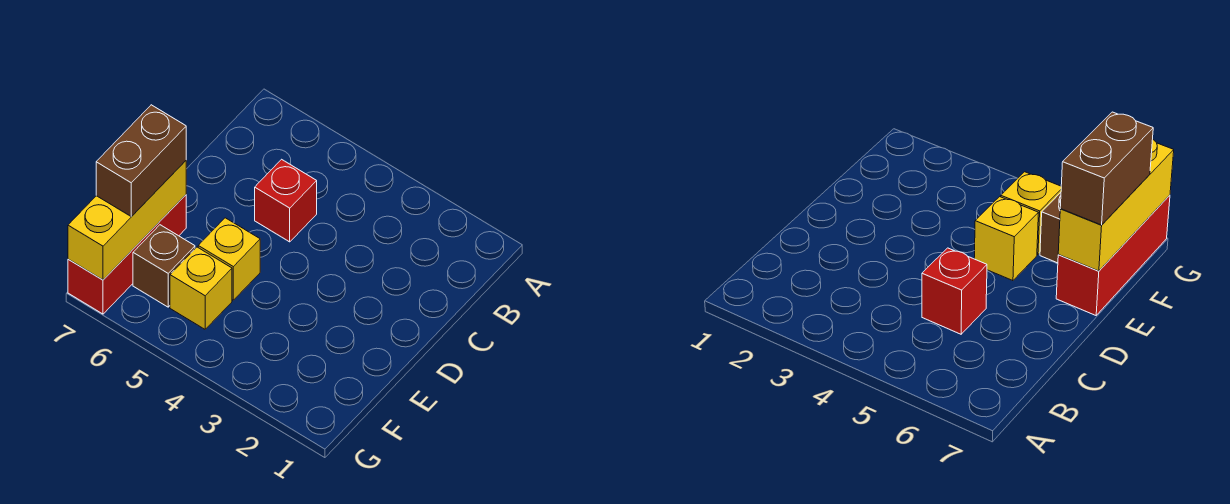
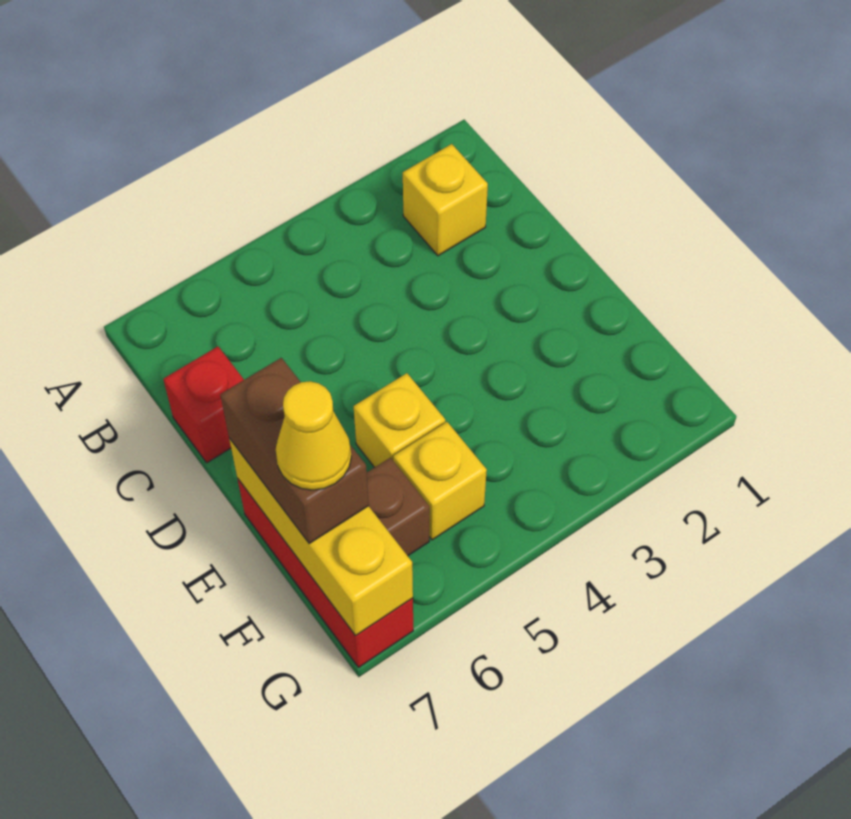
none -> yellow brick B2 level 1
red brick C5 level 1 -> red brick C7 level 1
none -> yellow cone F7 level 4

